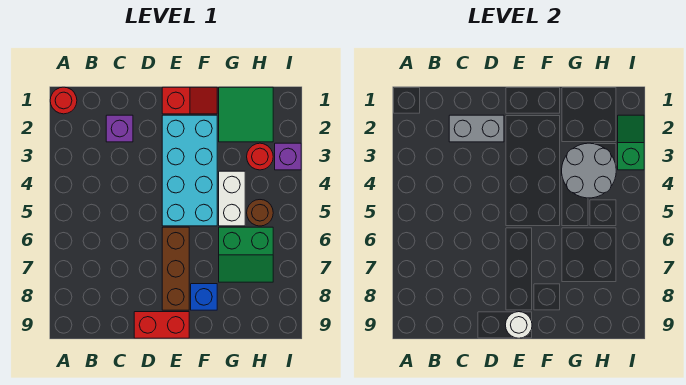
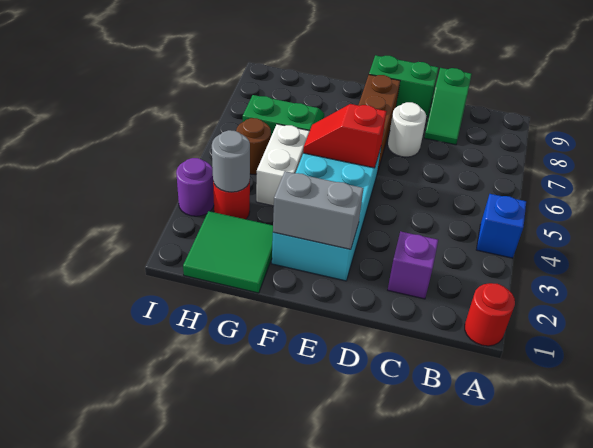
grey brick C2:D2 level 2 -> grey brick E2:F2 level 2
red brick D9:E9 level 1 -> green brick D9:E9 level 1
red slope E1:F1 level 1 top E -> red slope E5:F5 level 2 top E
white round brick E9 level 2 -> white round brick D7 level 1
blue brick F8 level 1 -> blue brick A4 level 1
grey round brick G3:H4 level 2 -> grey round brick H3 level 2
green slope I2:I3 level 2 top 3 -> green slope C8:C9 level 1 top 9
purple brick I3 level 1 -> purple round brick I3 level 1

